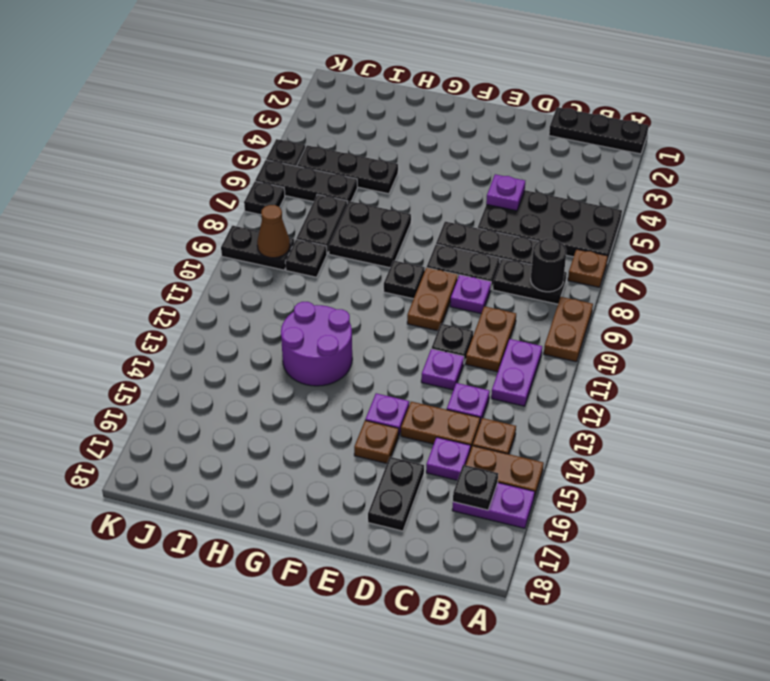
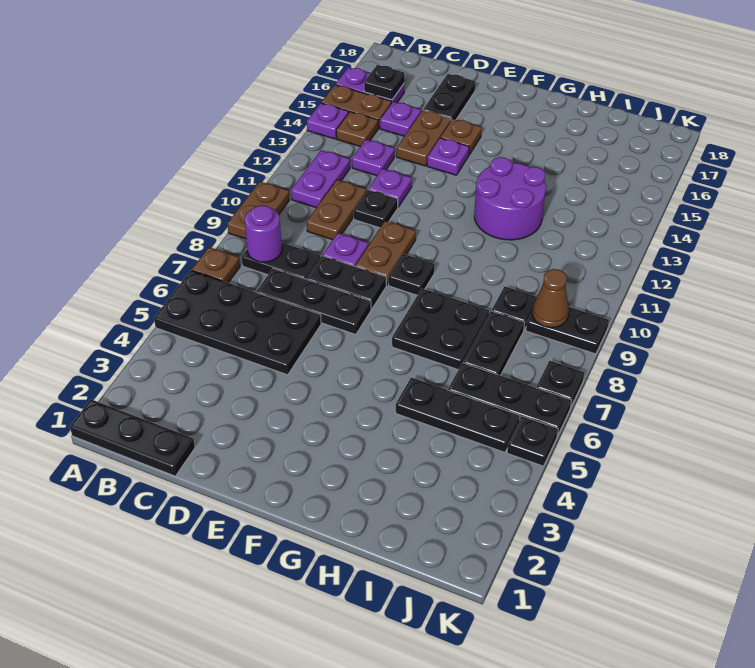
black round brick B8 level 2 -> purple round brick B8 level 2
brown plate C14:D14 level 1 -> brown plate D14:D15 level 1
purple plate D5 level 2 -> purple plate A14 level 1

